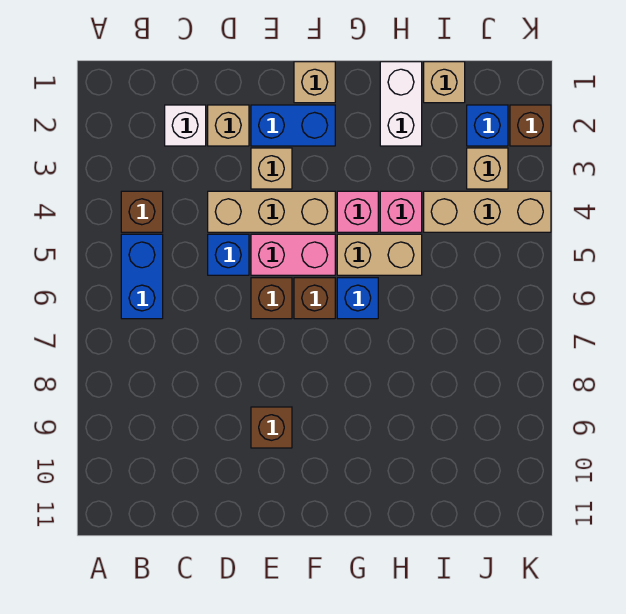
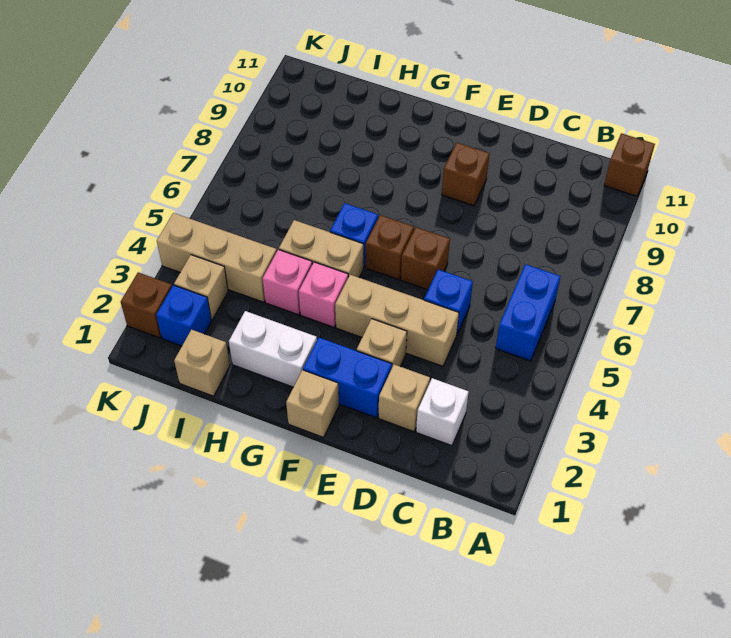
brown brick B4 level 1 -> brown brick A11 level 1
pink brick E5:F5 level 1 -> none
white brick H1:H2 level 1 -> white brick G2:H2 level 1

